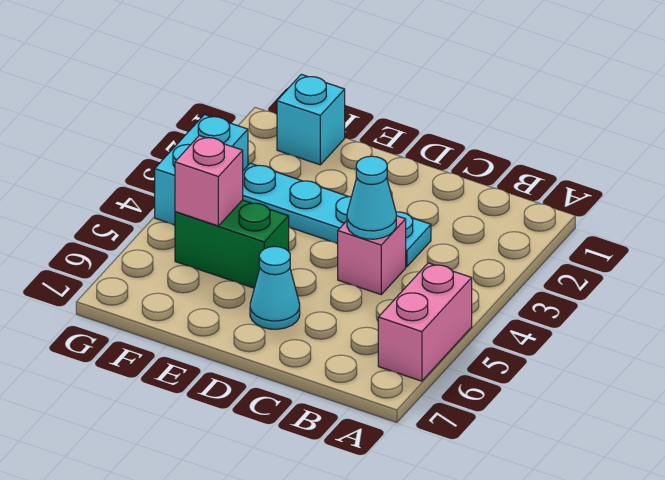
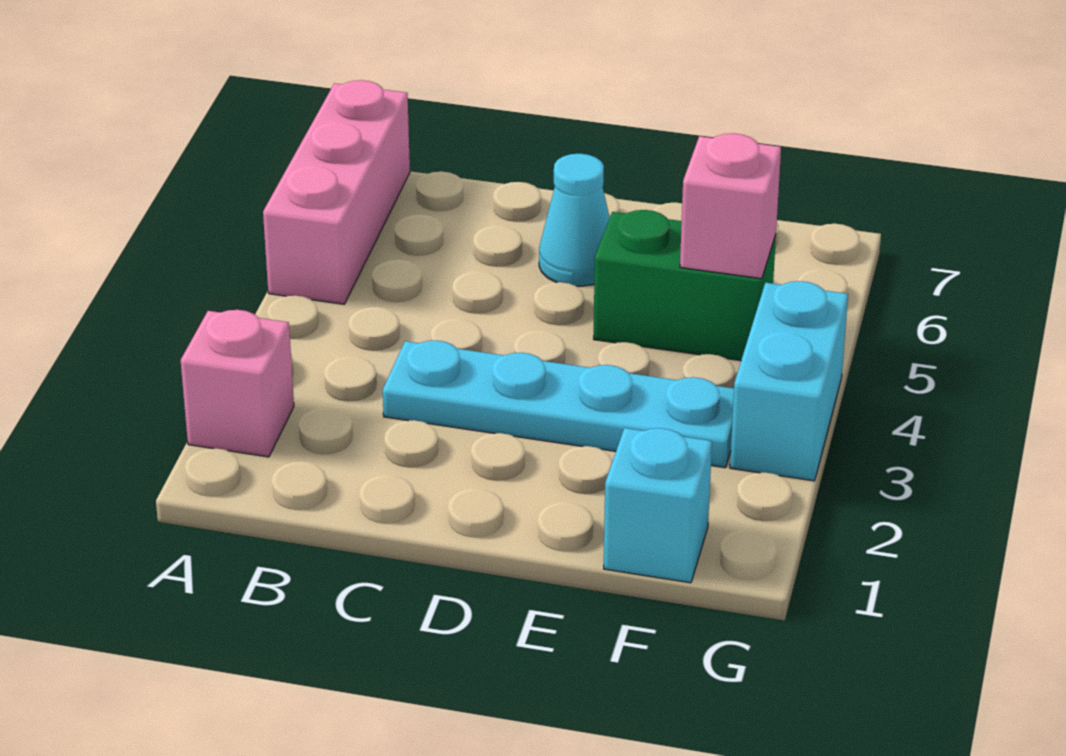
pink brick A5:A6 level 1 -> pink brick A5:A7 level 1
pink brick C4 level 1 -> pink brick A2 level 1
cyan cone C4 level 2 -> none

